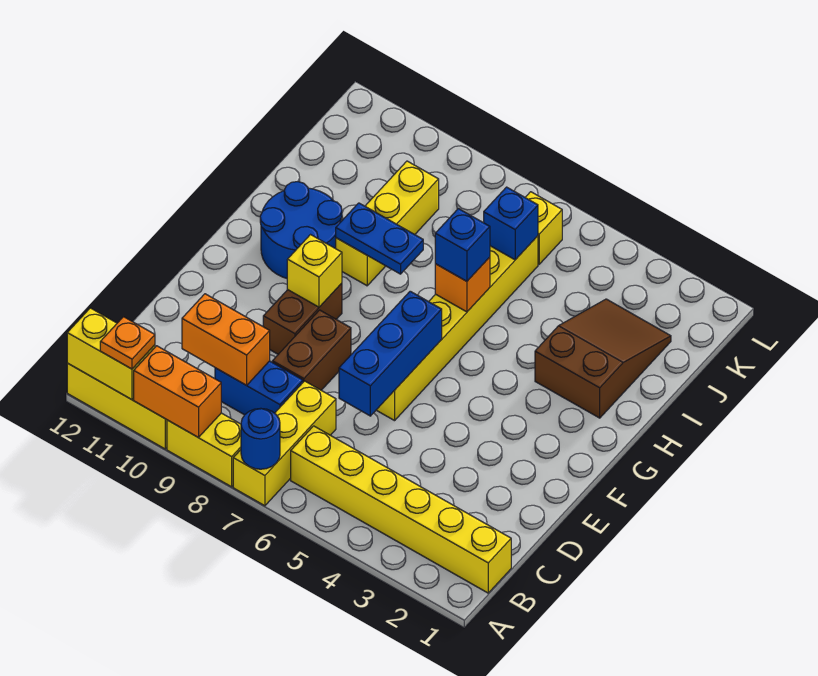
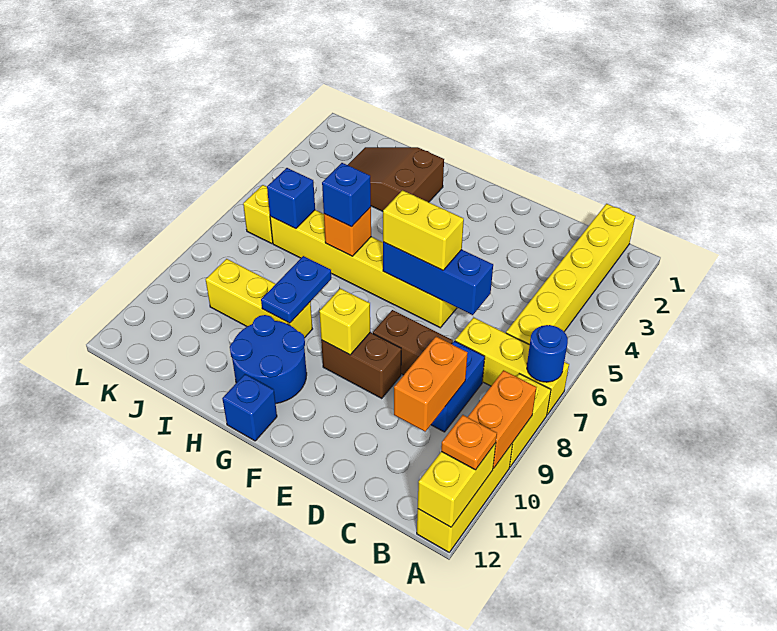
none -> yellow brick E6:F6 level 3
none -> blue brick G12 level 1

